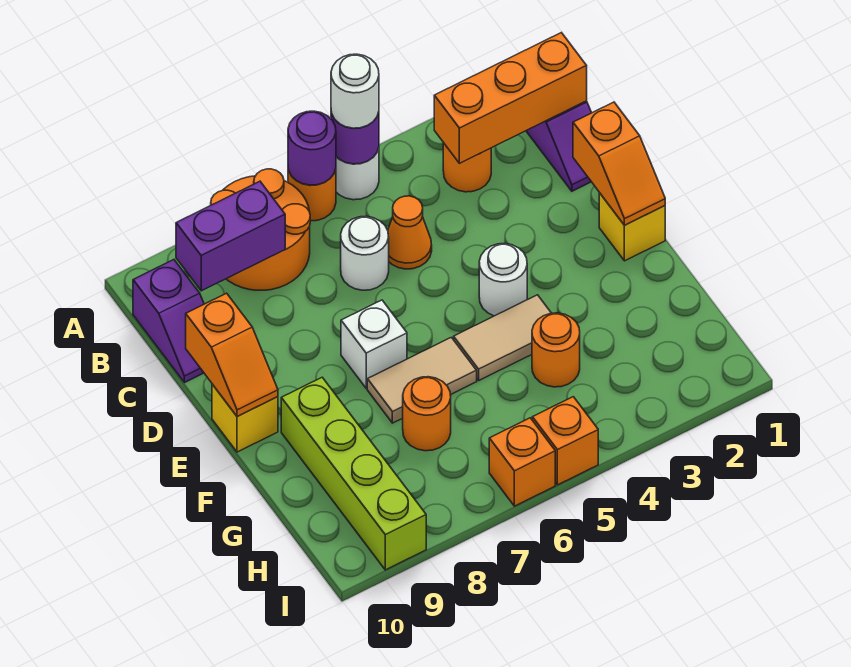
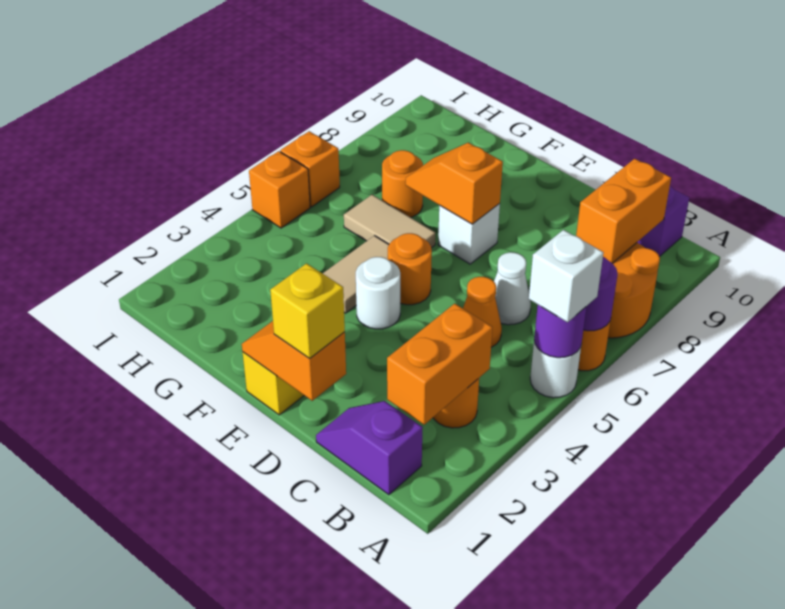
white round brick A5 level 3 -> white brick A5 level 3
orange brick B1:B3 level 2 -> orange brick B2:B3 level 2
purple brick B8:B9 level 2 -> orange brick B8:B9 level 2
white round brick C6 level 1 -> white cone C6 level 1
orange slope D10:E10 level 2 top D -> orange slope E7:F7 level 2 top E
yellow brick E10 level 1 -> yellow brick D1 level 3
tan tile F6:F7 level 1 -> tan tile F6:G6 level 1
lime brick F9:I9 level 1 -> none
orange round brick G4 level 1 -> orange round brick E5 level 1

